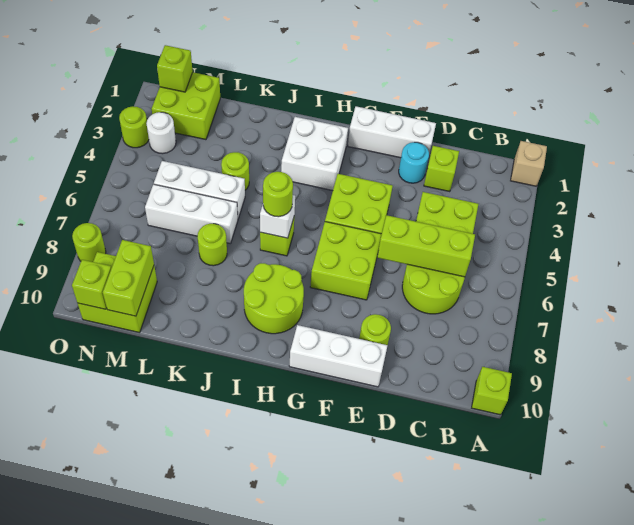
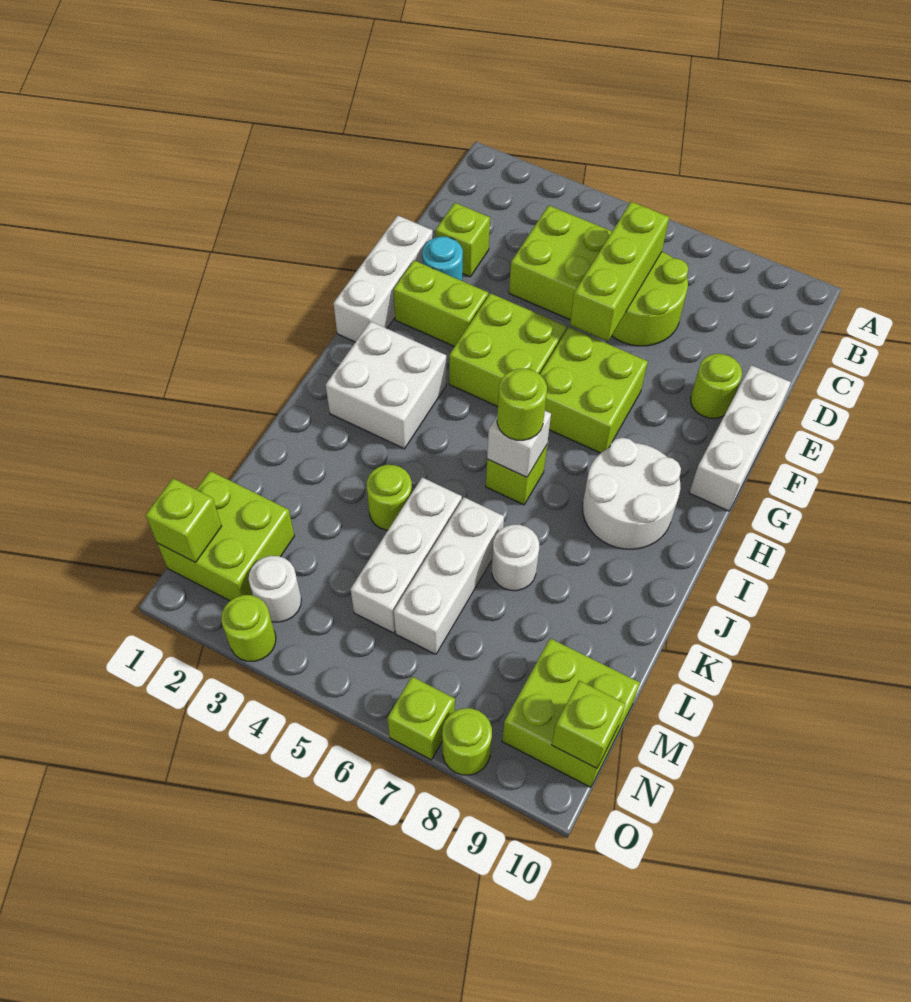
tan brick A1 level 1 -> none
lime brick A10 level 1 -> lime brick O7 level 1
lime round brick H8:I9 level 1 -> white round brick H8:I9 level 1
lime round brick K7 level 1 -> white round brick K7 level 1
lime brick M9:M10 level 2 -> lime brick F2:F3 level 1

